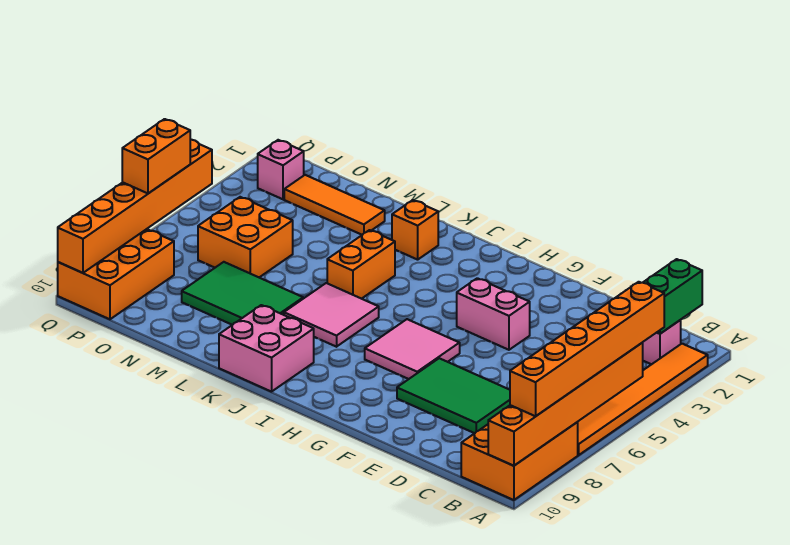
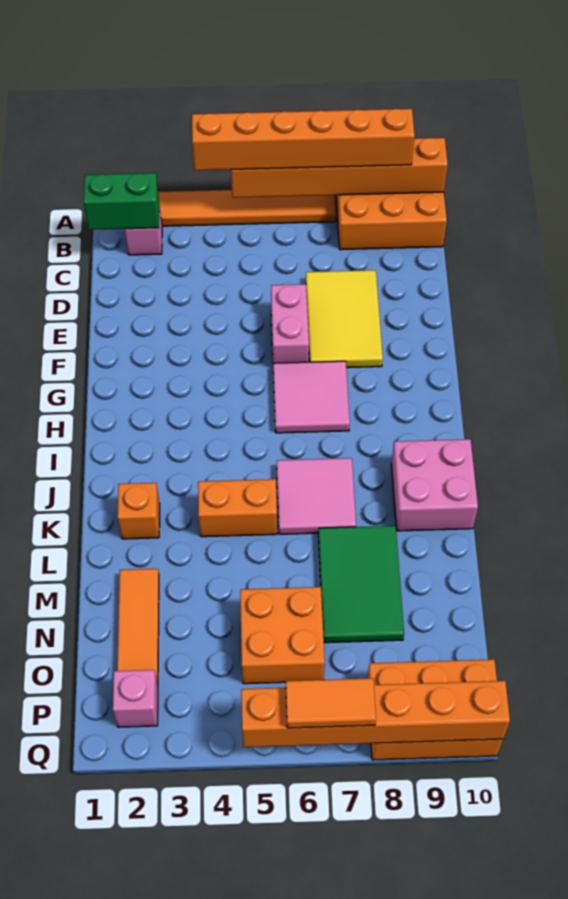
green tile D7:F8 level 1 -> yellow tile D7:F8 level 1
pink brick F4:G4 level 1 -> pink brick E6:F6 level 1
orange brick Q6:Q7 level 3 -> orange tile Q6:Q7 level 3

